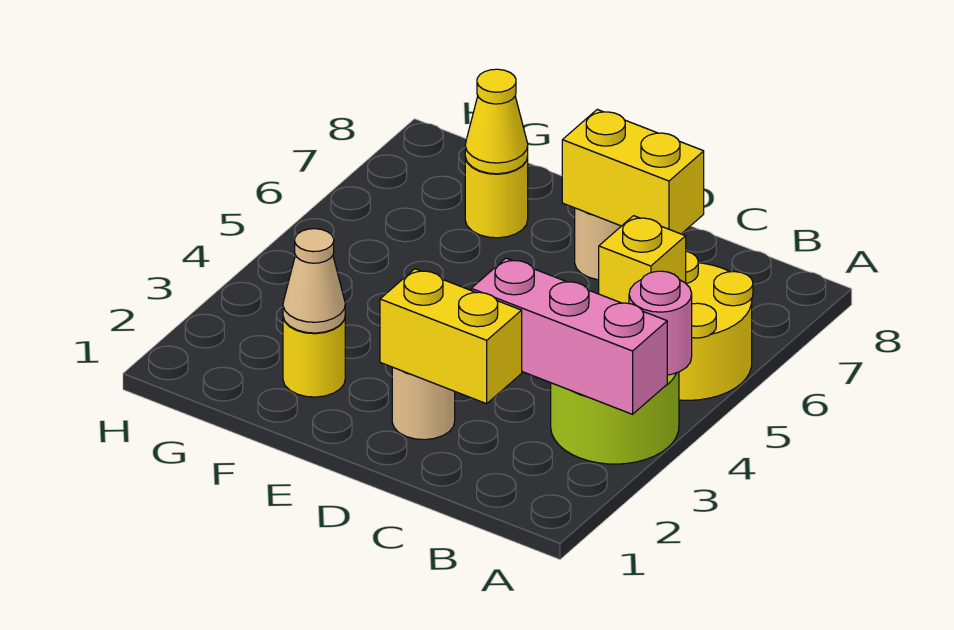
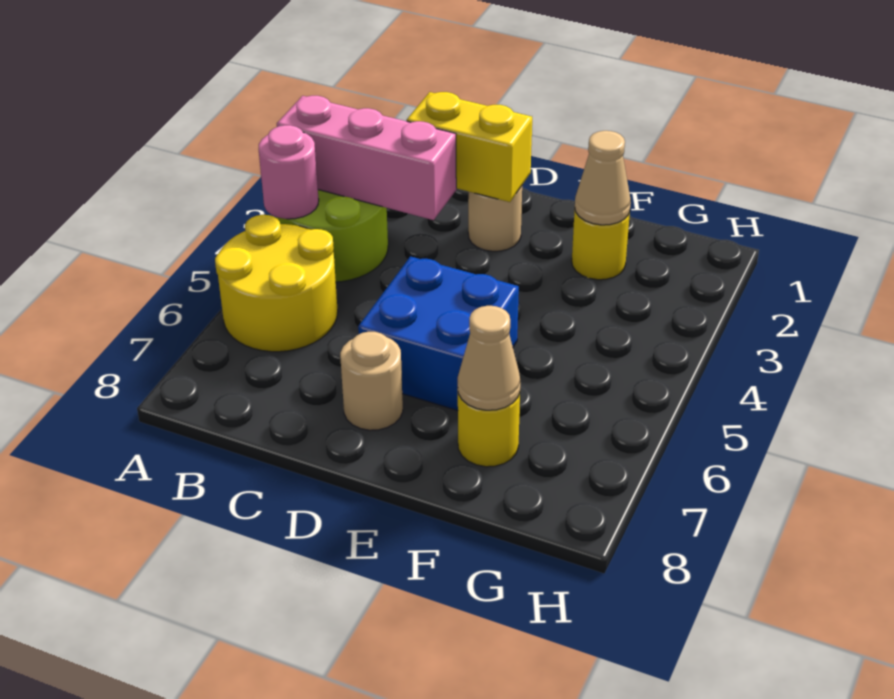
yellow brick B5 level 2 -> none
yellow brick C7:D7 level 2 -> none
none -> blue brick D5:E6 level 1
yellow cone F7 level 2 -> tan cone F7 level 2

